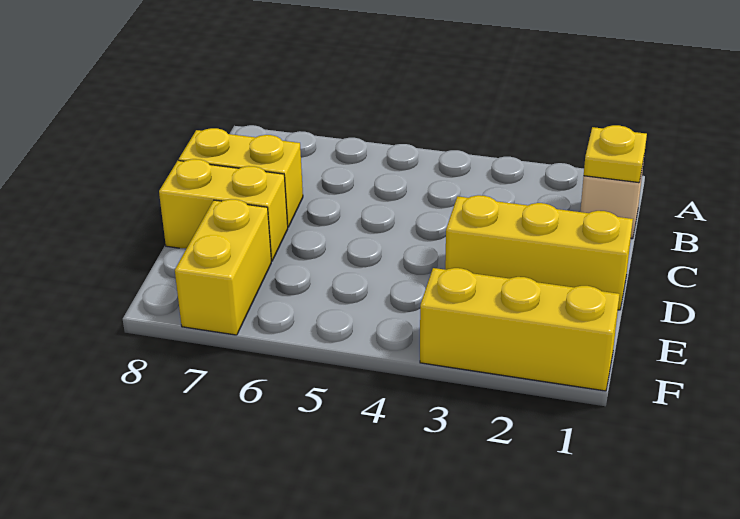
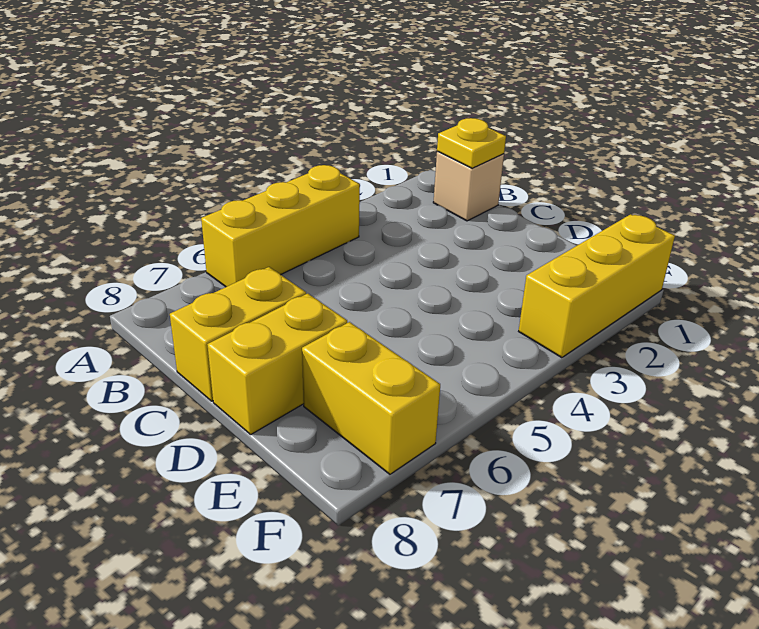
yellow brick D1:D3 level 1 -> yellow brick A4:A6 level 1

